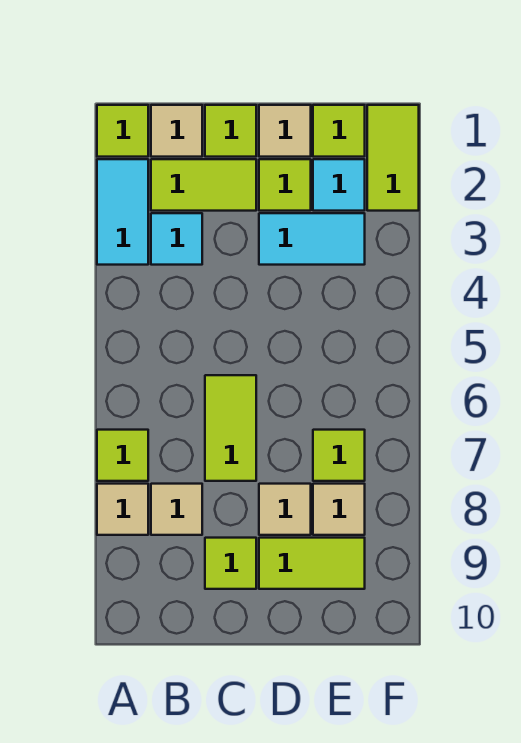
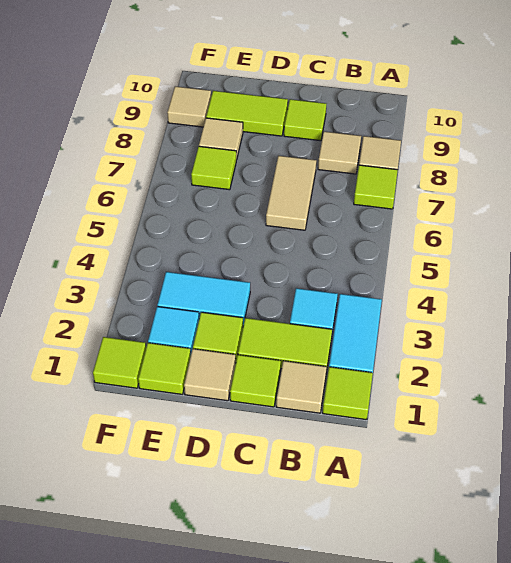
lime tile C6:C7 level 1 -> tan tile C6:C7 level 1
tan tile D8 level 1 -> tan tile F9 level 1
lime tile F1:F2 level 1 -> lime tile F1 level 1

